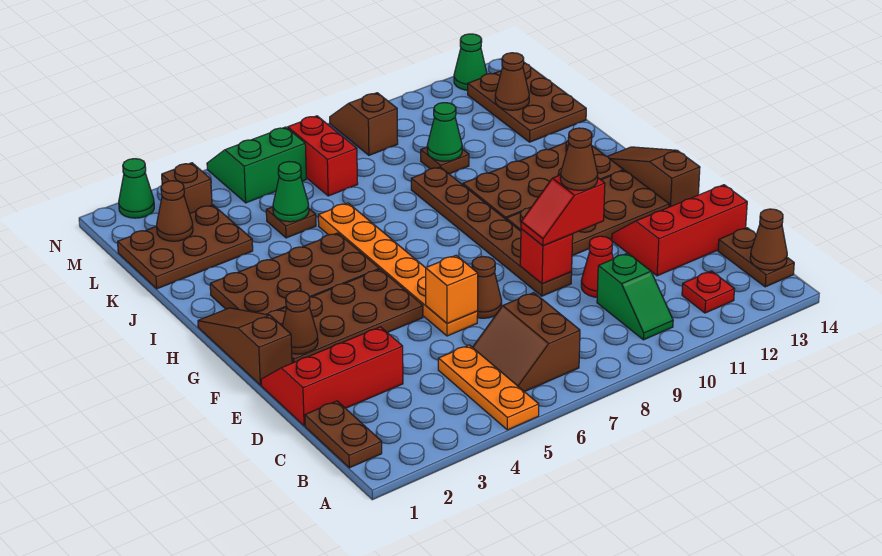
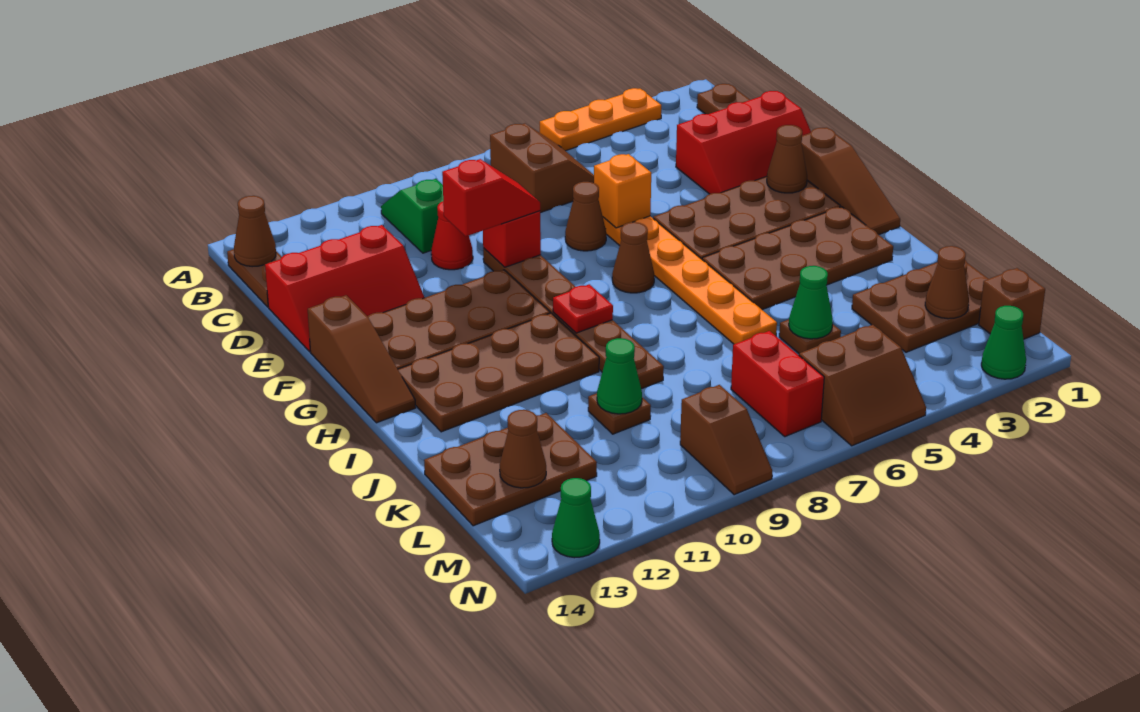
orange plate A5:C5 level 1 -> orange plate A3:A5 level 1
red plate B12 level 1 -> red plate H9 level 2
brown cone E10 level 4 -> brown cone G7 level 1
brown plate K13:M14 level 1 -> brown plate K12:L14 level 1
brown brick M3 level 1 -> brown brick M1 level 1
green slope M5:N6 level 1 top M -> brown slope M5:N6 level 1 top M

